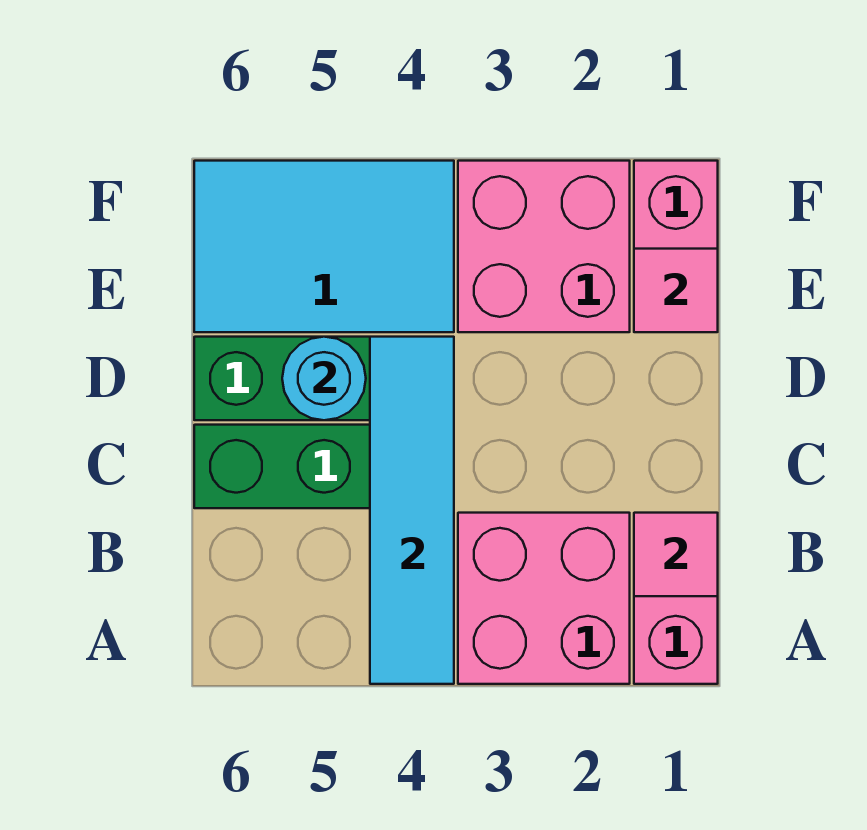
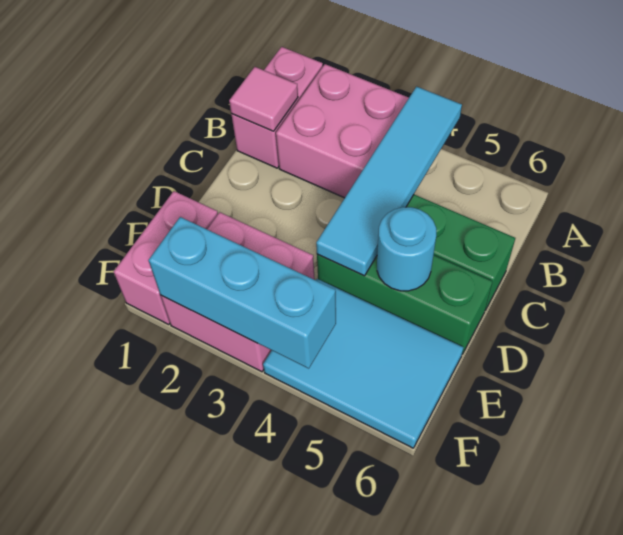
pink tile E1 level 2 -> none
none -> cyan brick F2:F4 level 2

